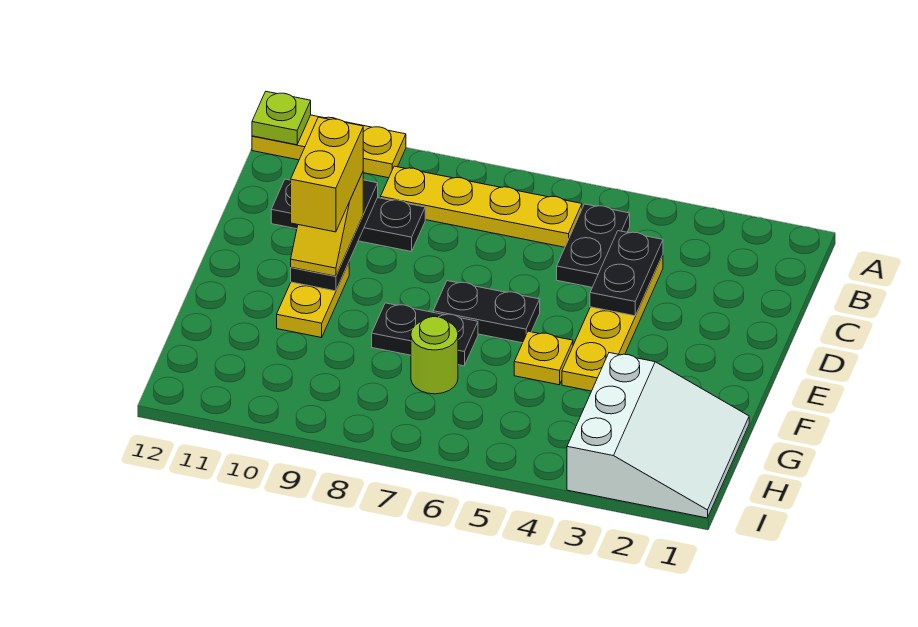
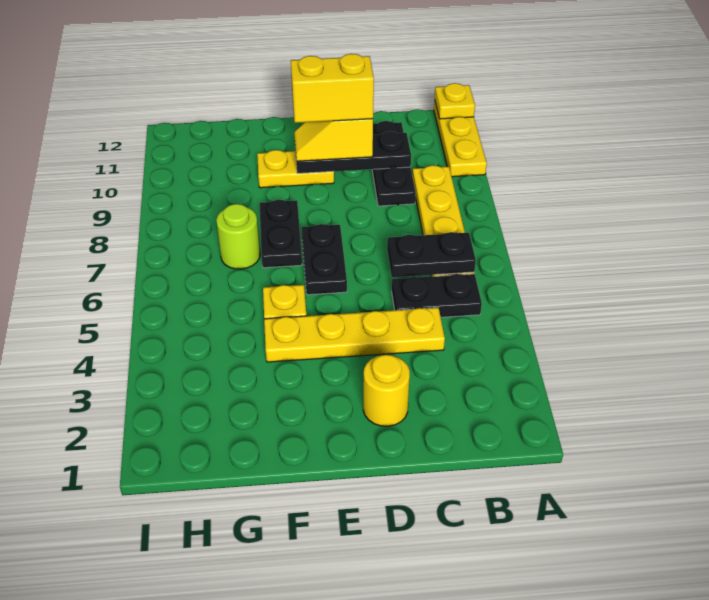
lime plate A12 level 2 -> yellow plate A12 level 2
black plate C4:D4 level 2 -> black plate B6:C6 level 2
none -> yellow round brick D2 level 1
white slope G1:I3 level 1 top 3 -> none

